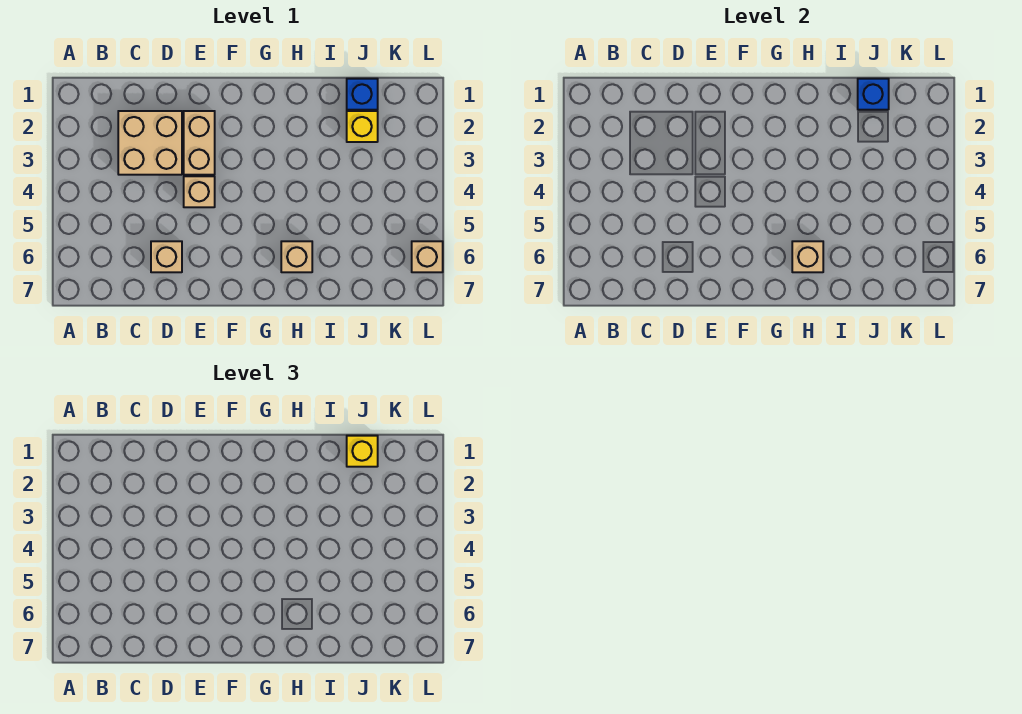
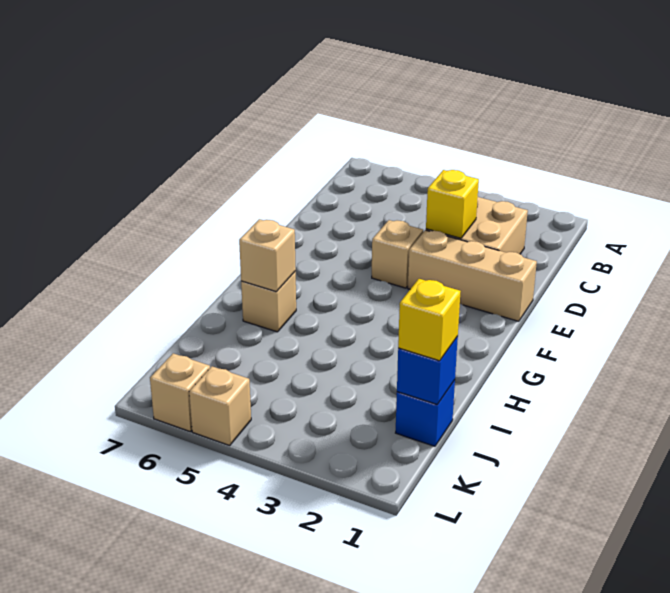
tan brick D6 level 1 -> tan brick L5 level 1
tan brick E2:E3 level 1 -> tan brick E1:E3 level 1
yellow brick J2 level 1 -> yellow brick D3 level 2

